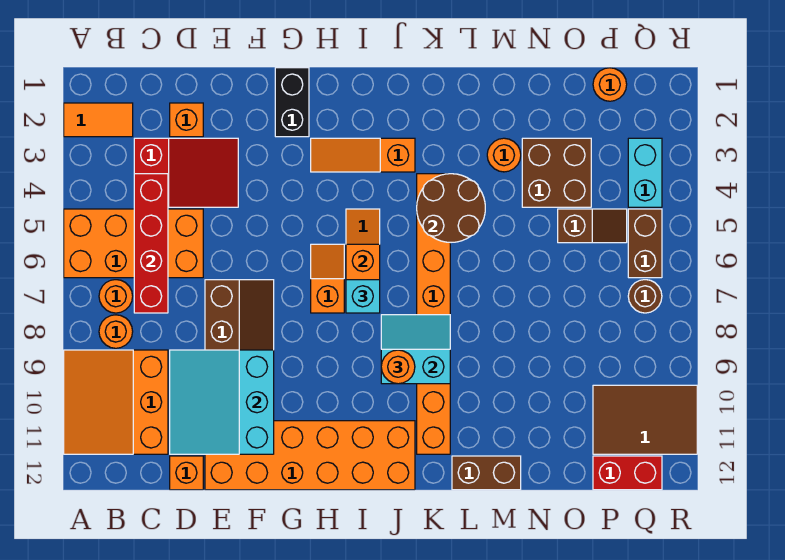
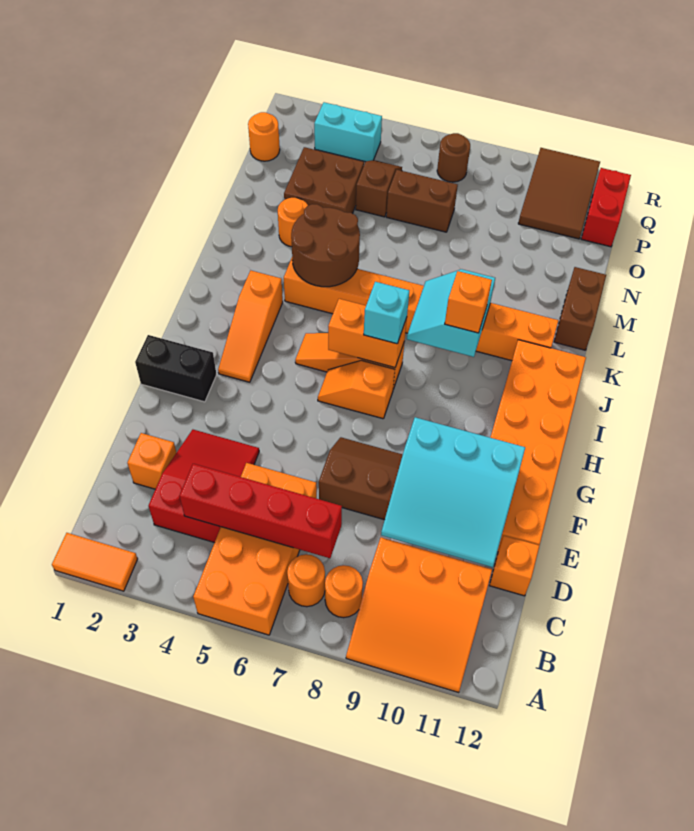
orange tile A2:B2 level 1 -> orange tile A1:A2 level 1
orange round brick J9 level 3 -> orange brick J9 level 3
brown brick Q5:Q6 level 1 -> brown brick O6:O7 level 1

